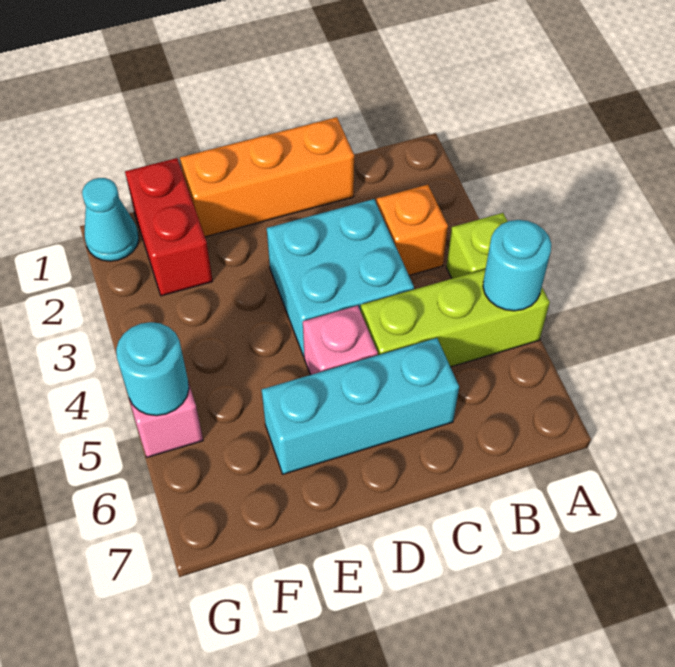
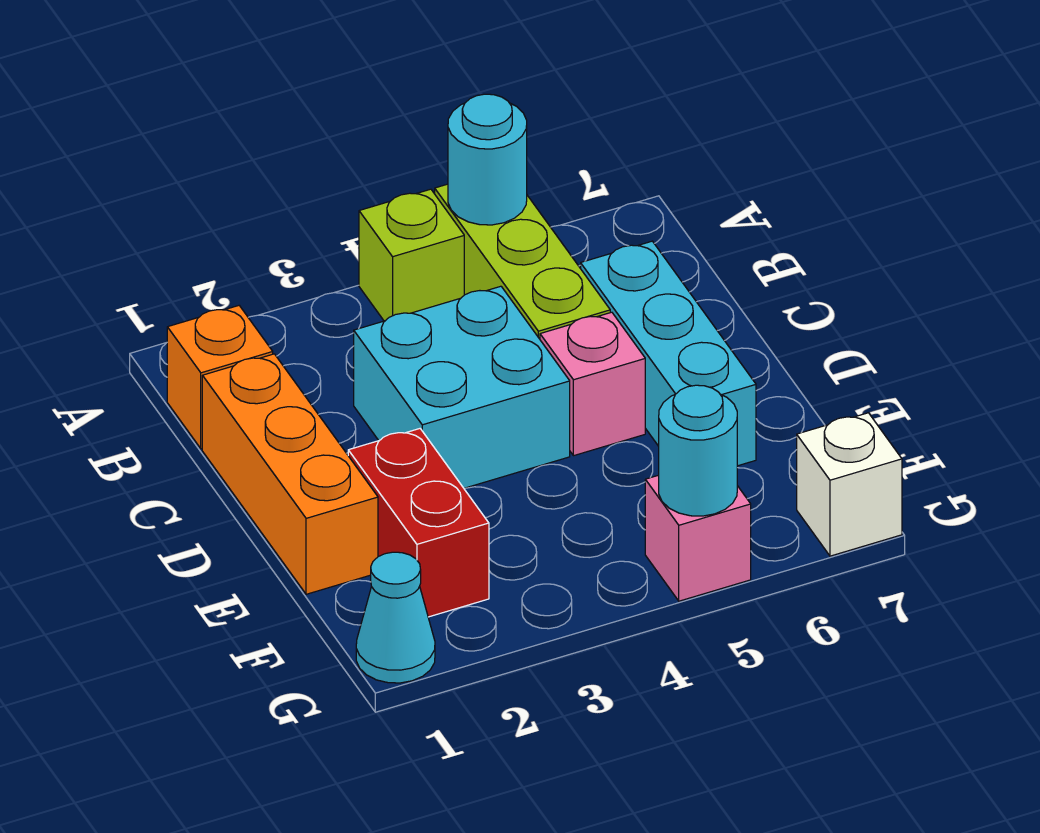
orange brick B3 level 1 -> orange brick B1 level 1
red brick F1:F2 level 1 -> red brick E2:F2 level 1
none -> white brick G7 level 1

